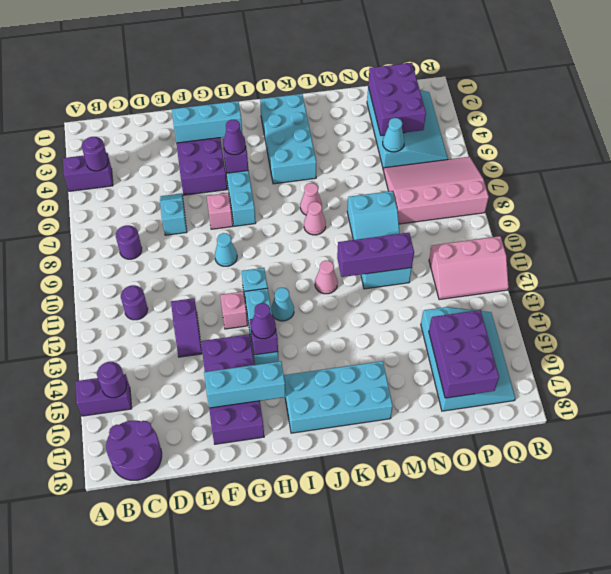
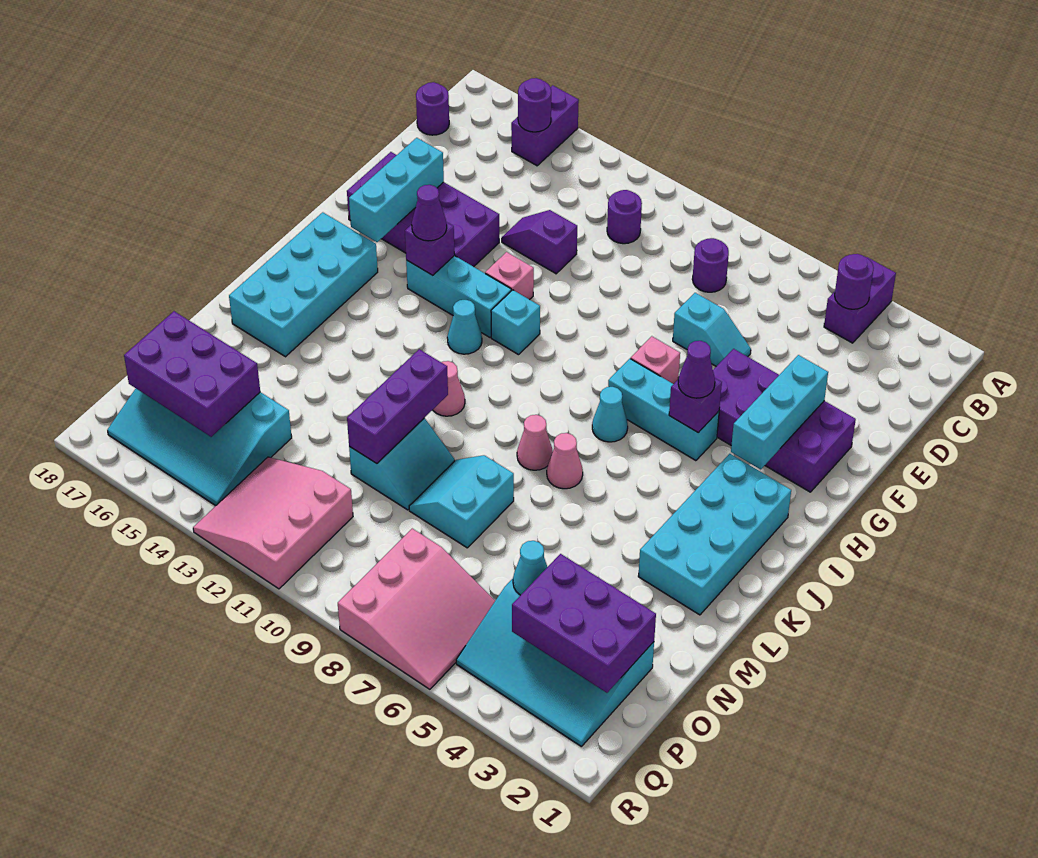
purple round brick B17:C18 level 1 -> purple round brick C18 level 1
cyan cone G9 level 1 -> cyan cone I7 level 1
cyan brick J2:K5 level 1 -> cyan brick I2:L3 level 1
pink slope O6:R8 level 1 top 8 -> pink slope P6:R8 level 1 top 8
pink slope P11:R12 level 1 top 11 -> pink slope P11:R13 level 1 top 11

